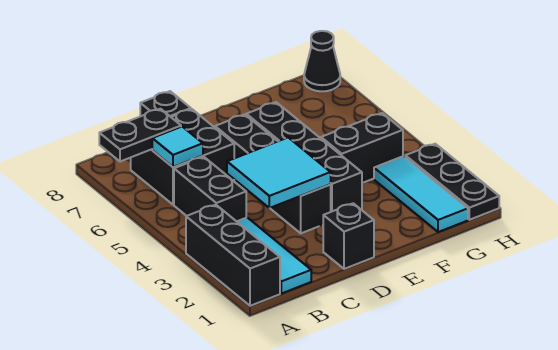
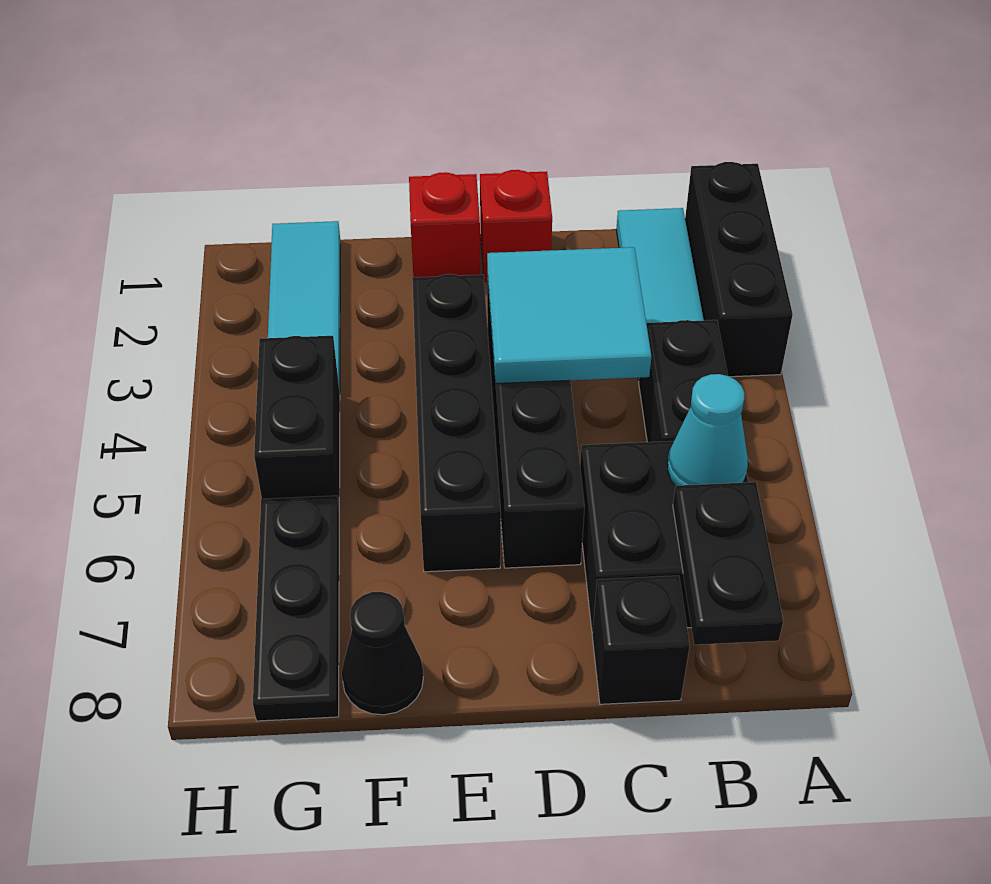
black plate A7:B7 level 2 -> black plate B7:B8 level 2
cyan tile B6 level 2 -> cyan cone B6 level 2
black brick D1 level 1 -> red brick D1 level 1
none -> red brick E1 level 1
black brick F4:G4 level 1 -> black brick G4:G5 level 1
black plate H1:H3 level 1 -> black plate G6:G8 level 1
black cone H8 level 1 -> black cone F8 level 1

